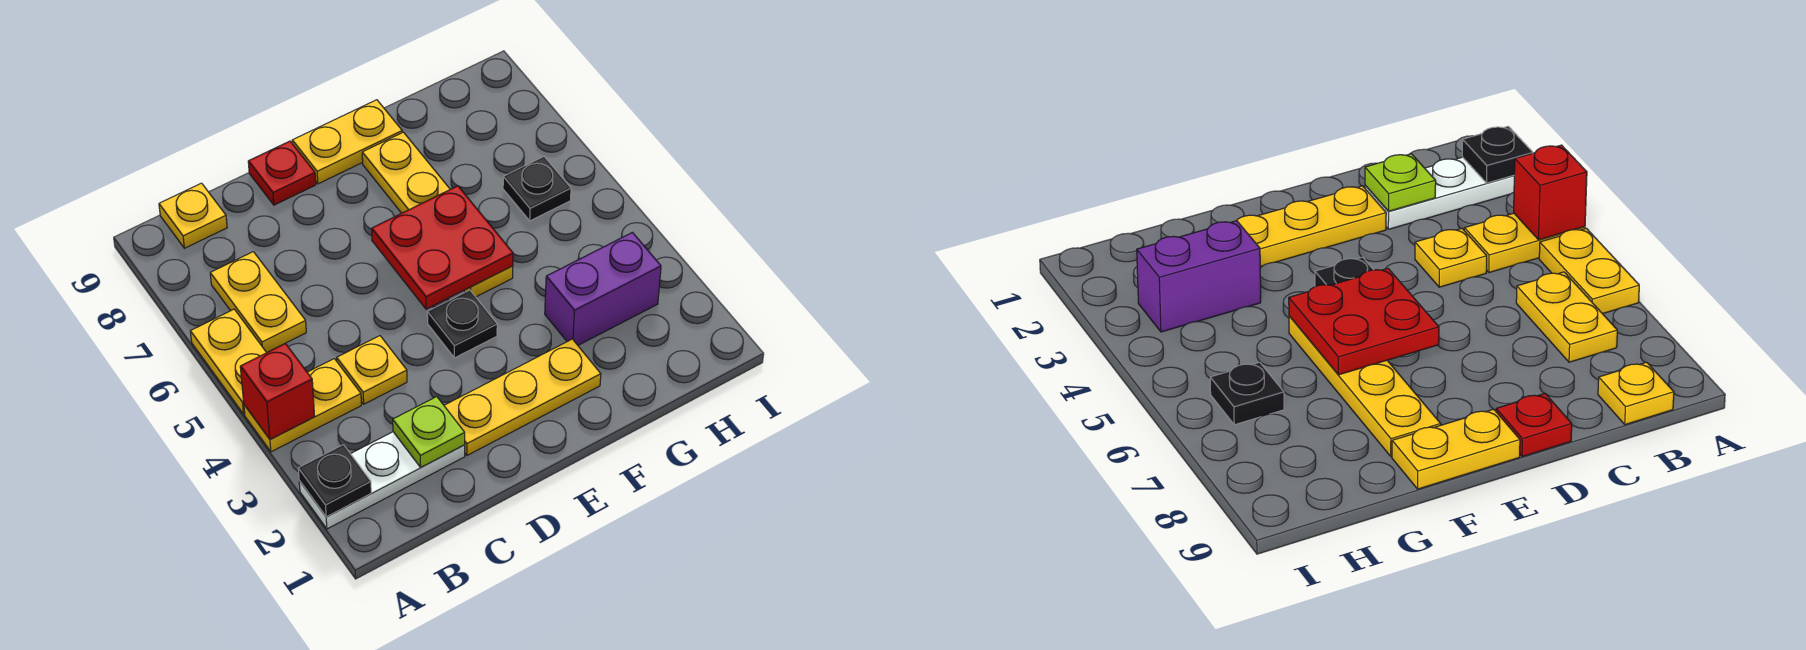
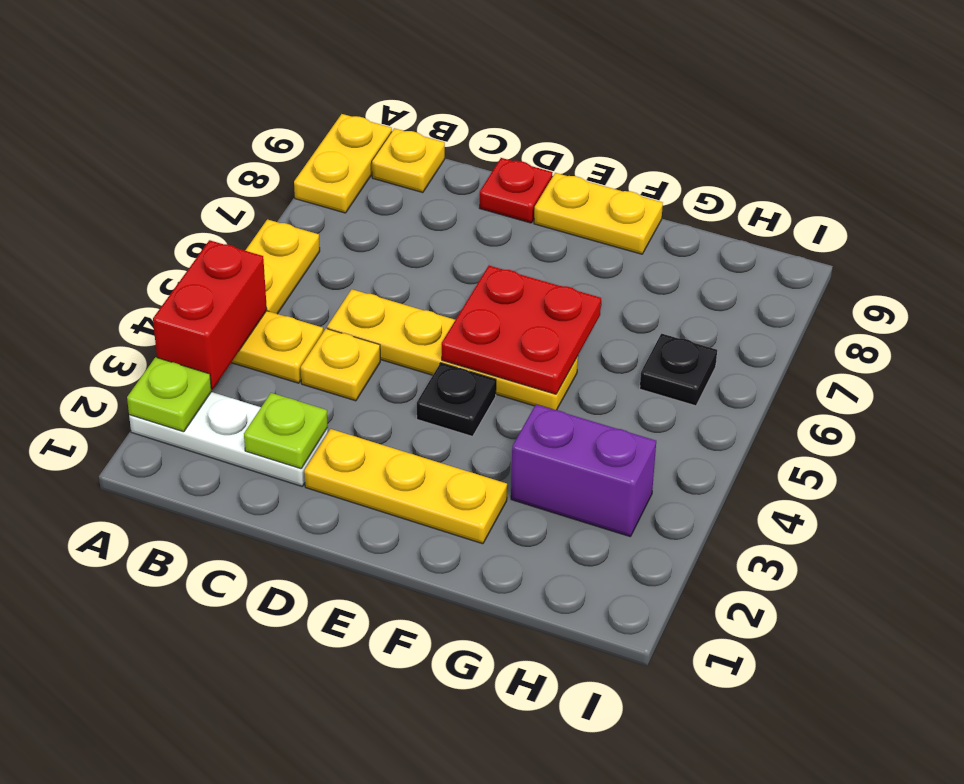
black plate A2 level 2 -> lime plate A2 level 2
red brick A4 level 2 -> red brick A3:A4 level 2
yellow plate B6:B7 level 1 -> yellow plate A8:A9 level 1
yellow plate F5:F8 level 1 -> yellow plate C5:F5 level 1

